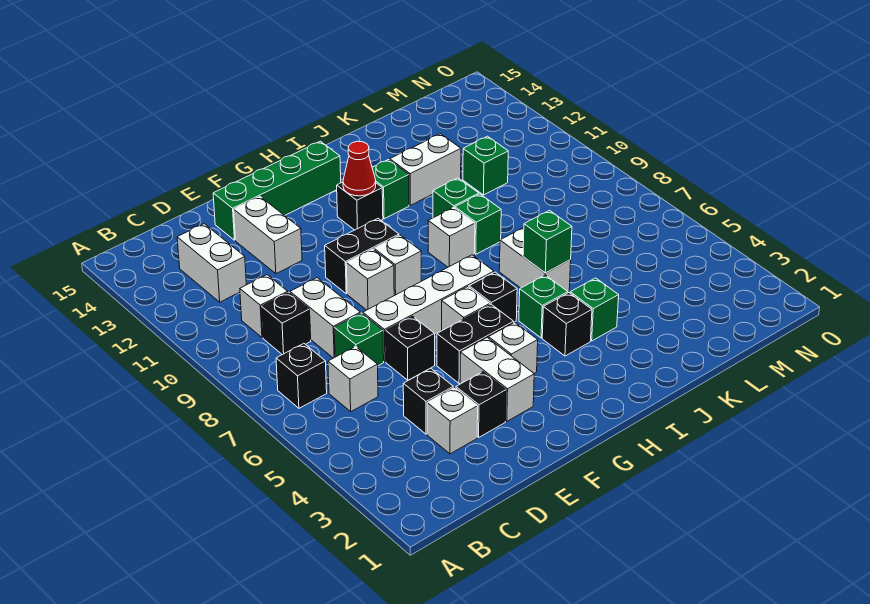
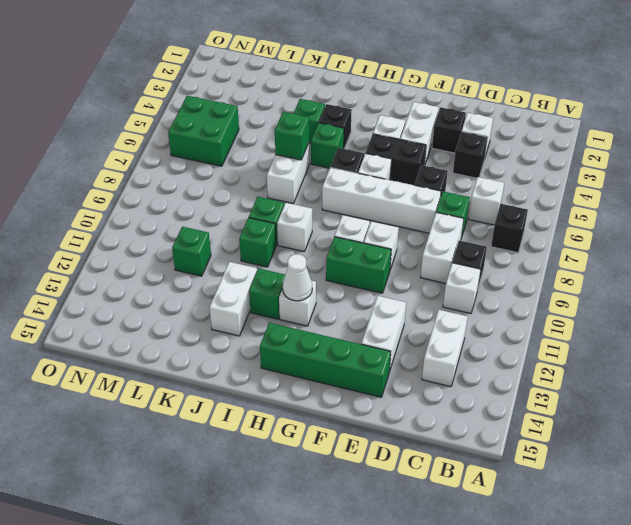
black brick F10:G10 level 1 -> green brick F10:G10 level 1
black brick H12 level 1 -> white brick H12 level 1
red cone H12 level 2 -> white cone H12 level 2
white brick J12:K12 level 1 -> white brick J12:J13 level 1
none -> green brick M5:N6 level 1

